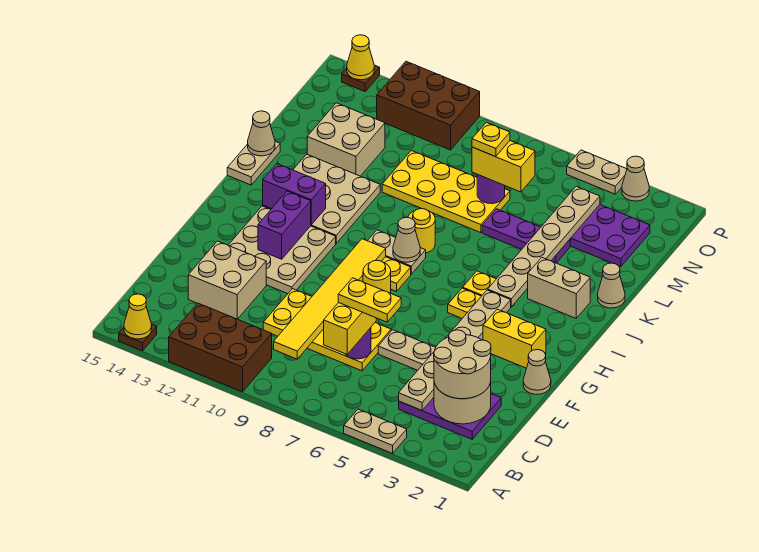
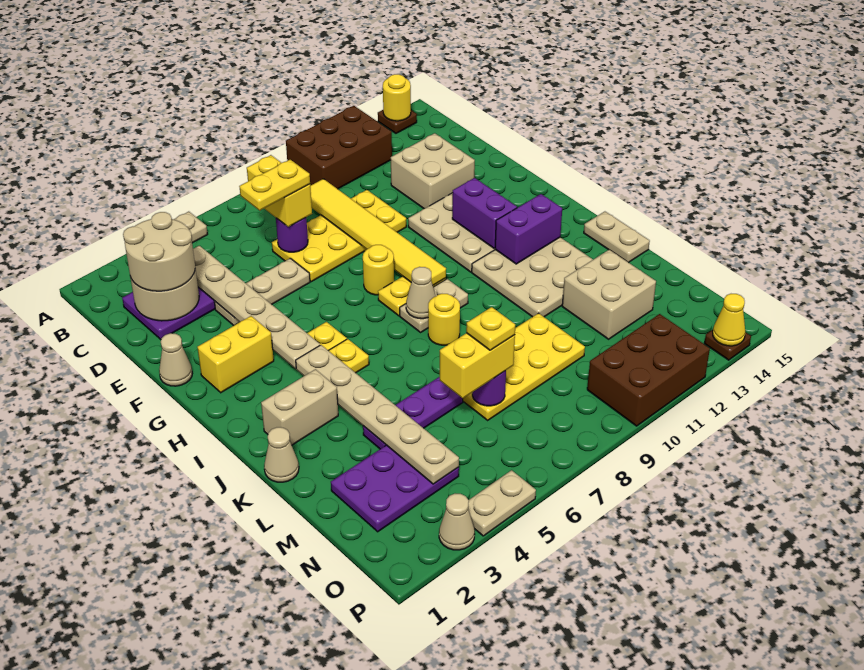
yellow cone A14 level 2 -> yellow round brick A14 level 2
tan cone K15 level 2 -> none

